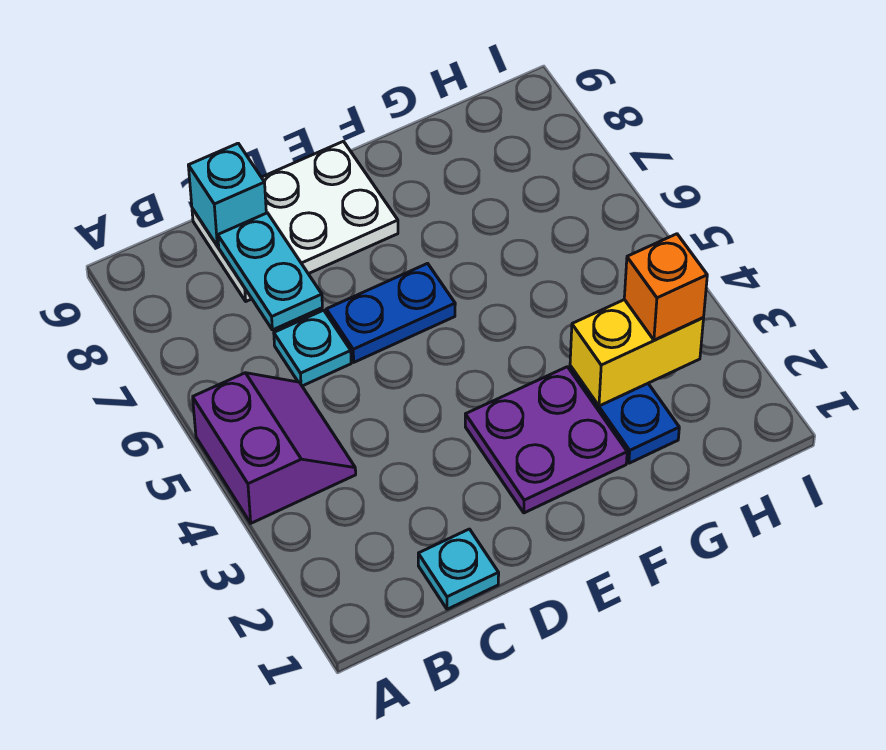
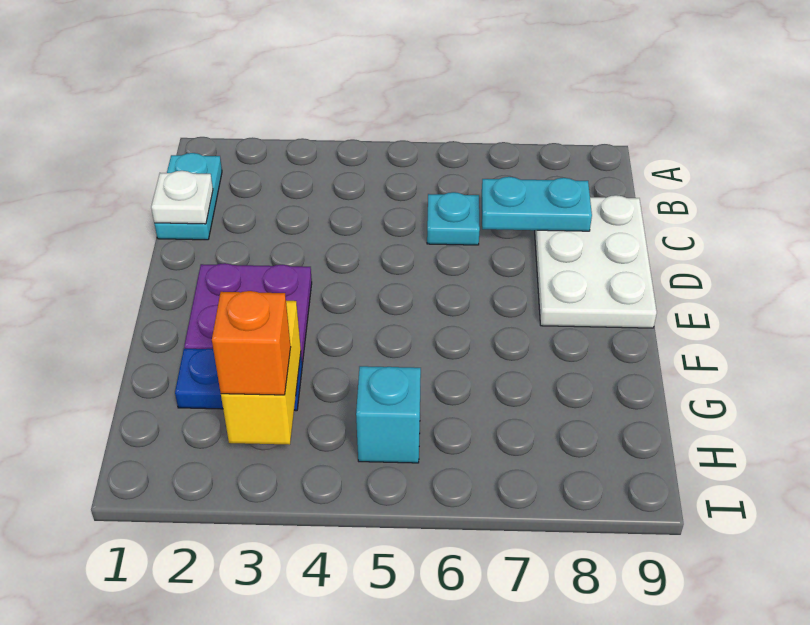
purple slope A4:B5 level 1 top A -> none
cyan plate C1 level 1 -> cyan plate B1:C1 level 1
none -> white plate C1 level 2
cyan brick C9 level 2 -> cyan brick H5 level 1
blue plate D6:E6 level 1 -> none

